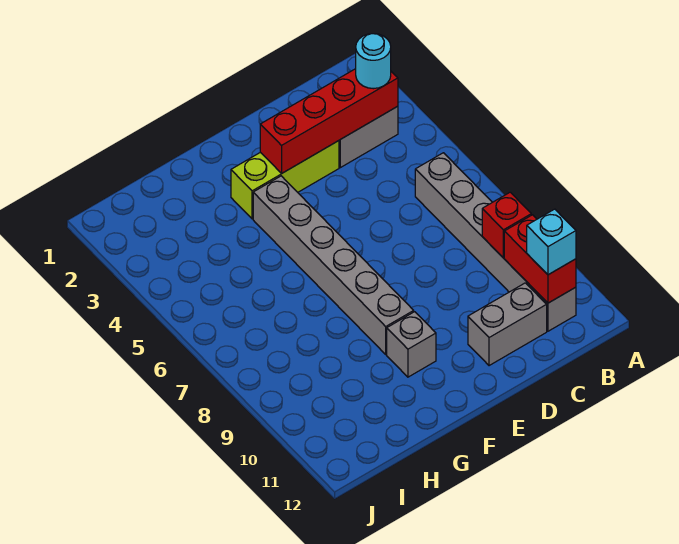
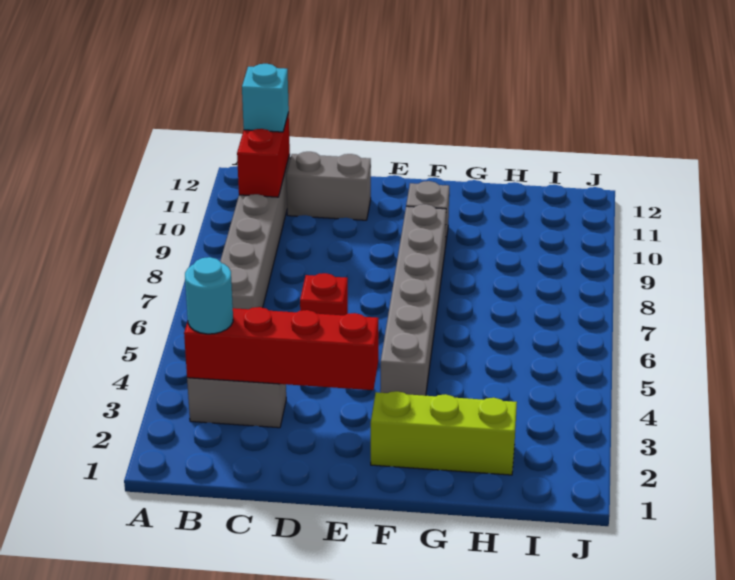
red brick B9 level 2 -> red brick D6 level 1
lime brick D3:F3 level 1 -> lime brick F2:H2 level 1

